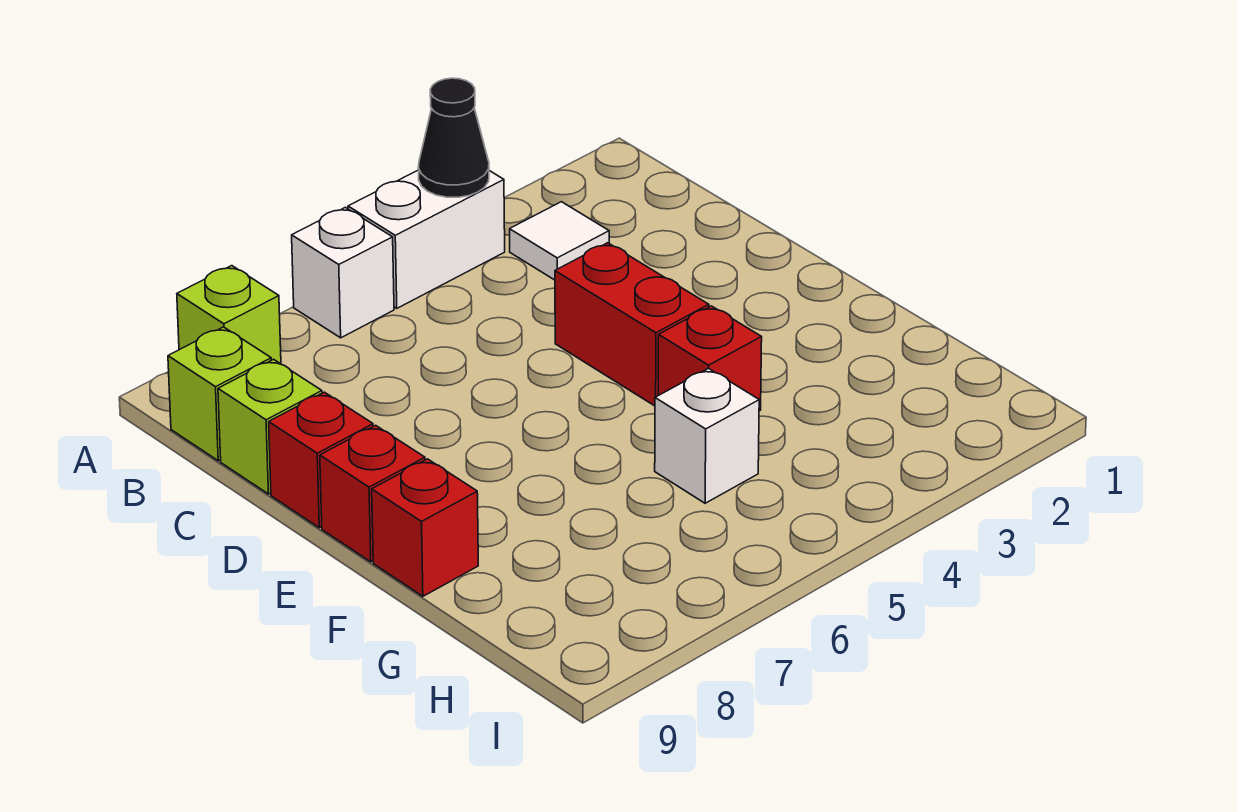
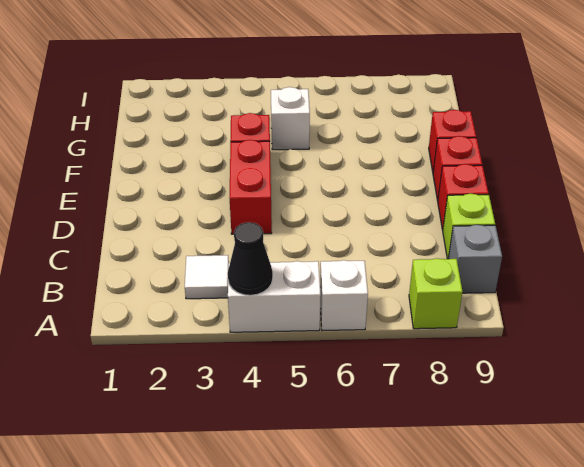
lime brick B9 level 1 -> grey brick B9 level 1

